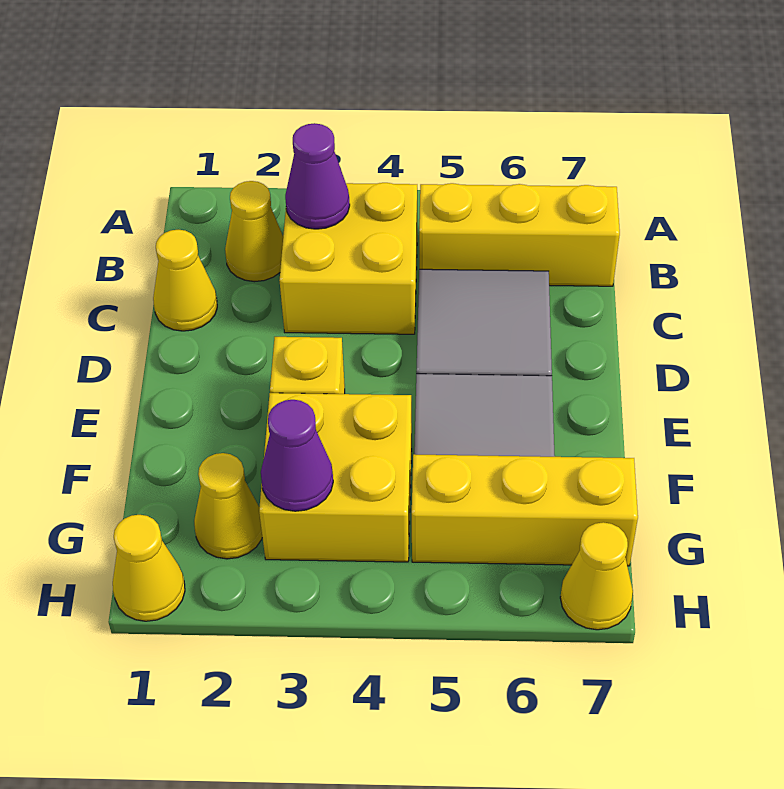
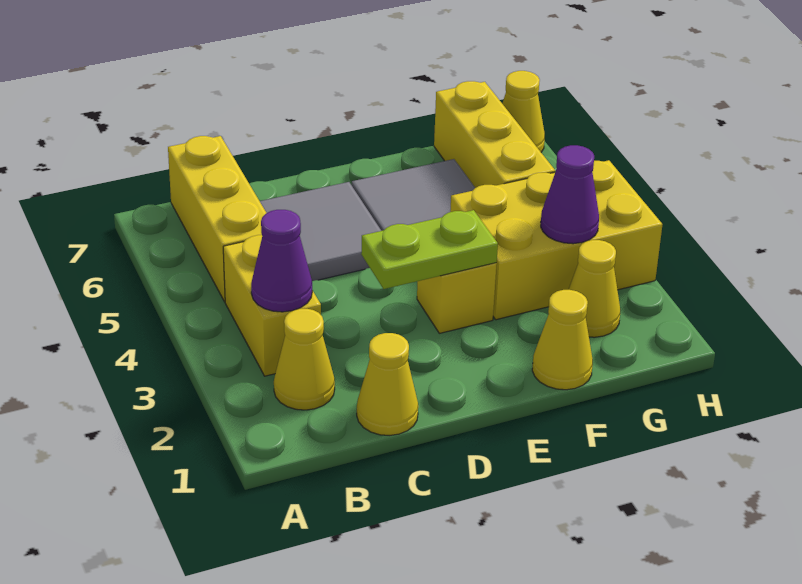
yellow brick B3:C4 level 1 -> yellow brick B3:B4 level 1
none -> lime plate D3:E3 level 2
yellow brick F3:G4 level 1 -> yellow brick F3:H4 level 1
yellow cone H1 level 1 -> yellow cone F1 level 1

